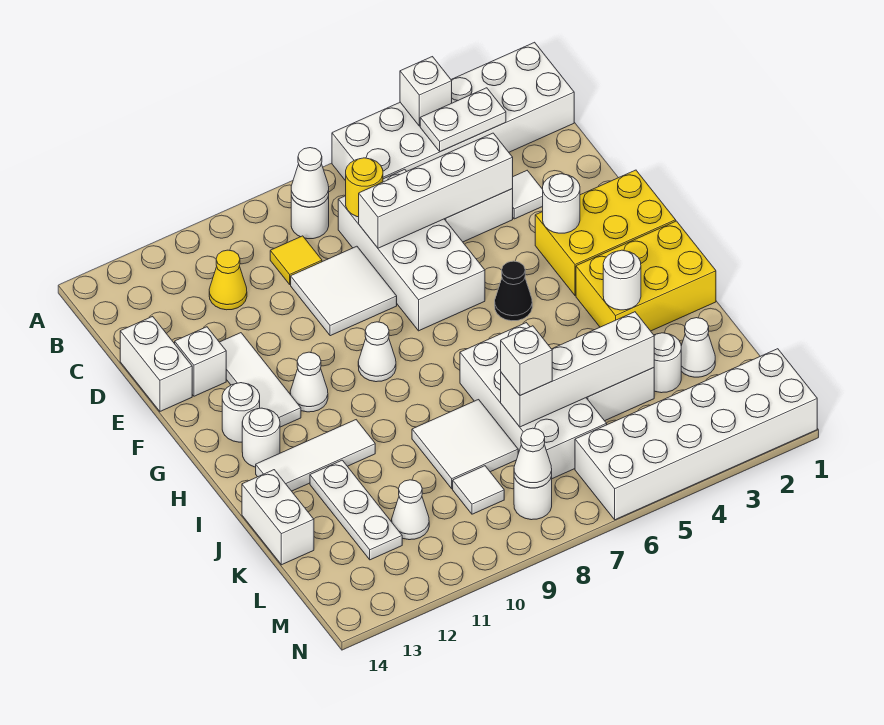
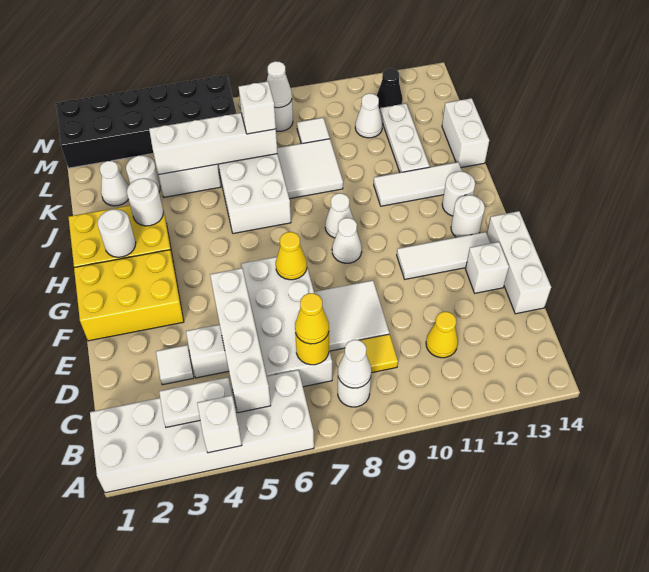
none -> yellow cone C7 level 3
white brick D4:D7 level 2 -> white brick B5:E5 level 2
white brick D14:E14 level 1 -> white brick D14:F14 level 1
white tile E12:G12 level 1 -> white tile F11:F13 level 1
white round brick F3 level 2 -> white round brick H2 level 2
none -> yellow cone F7 level 2
black cone G5 level 1 -> black cone M12 level 1
white cone G11 level 1 -> white cone H9 level 1
white brick M1:N6 level 1 -> black brick M1:N6 level 1

